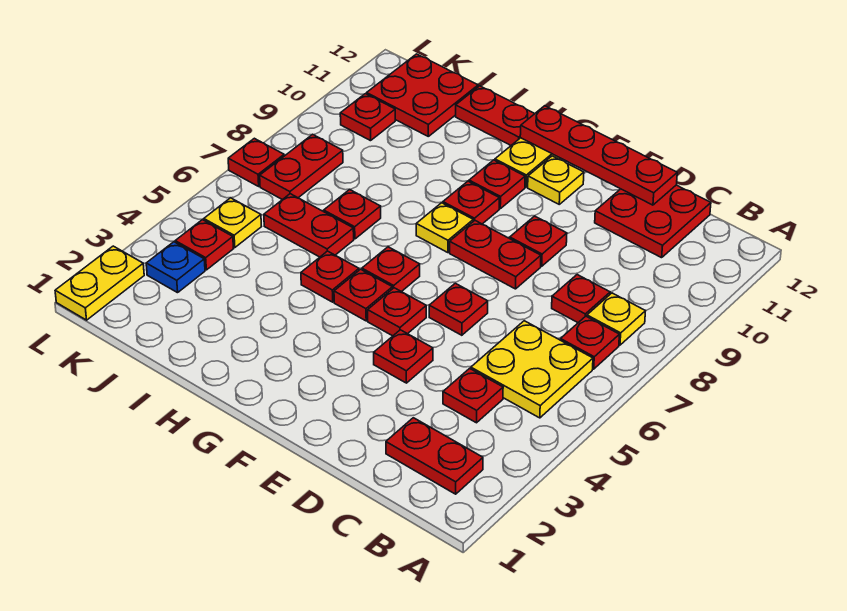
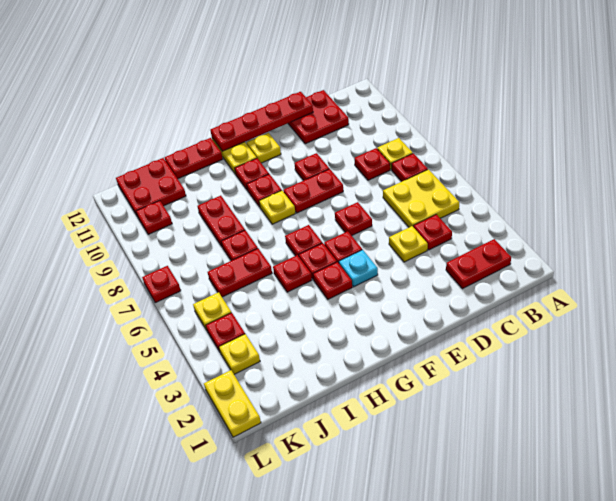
none -> yellow plate D4 level 1
red plate E4 level 1 -> red plate G4 level 1
none -> cyan plate F4 level 1
blue plate K3 level 1 -> yellow plate K3 level 1
red plate K7:K8 level 1 -> red plate I8:I9 level 1

